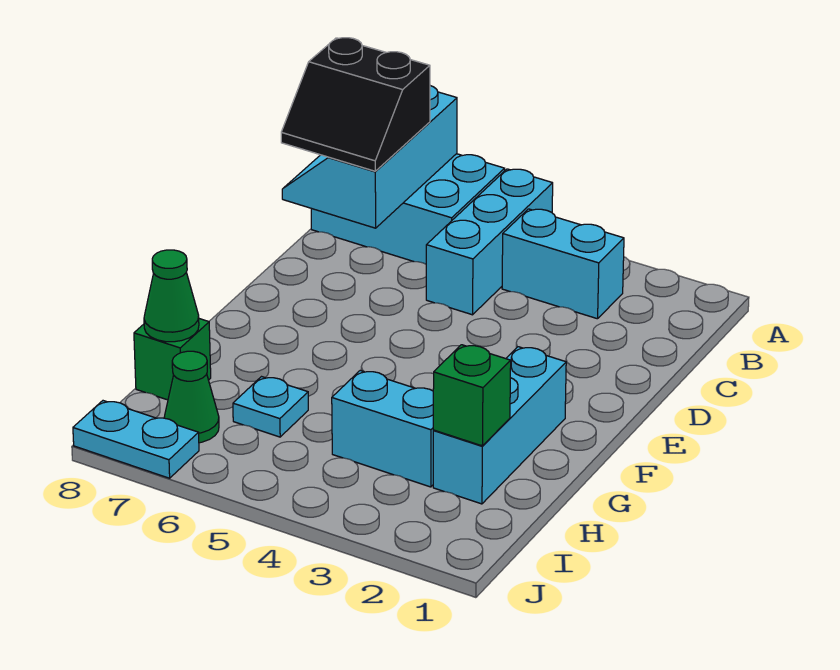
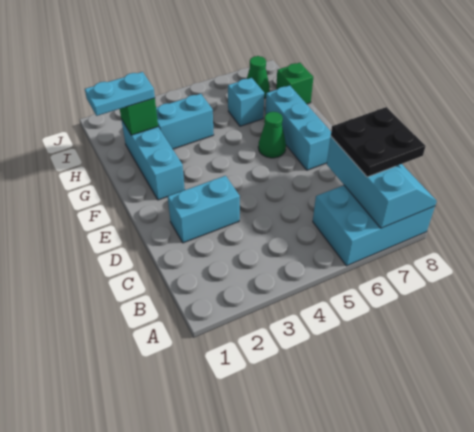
cyan brick A5:C5 level 1 -> cyan brick E7:G7 level 1
cyan brick B3:B4 level 1 -> cyan brick D2:D3 level 1
black slope B7:C8 level 3 top B -> black plate B7:C8 level 3
cyan plate H6 level 1 -> cyan brick H6 level 1
green cone H8 level 2 -> green cone F6 level 1
cyan plate J7:J8 level 1 -> cyan plate H1:H2 level 3

